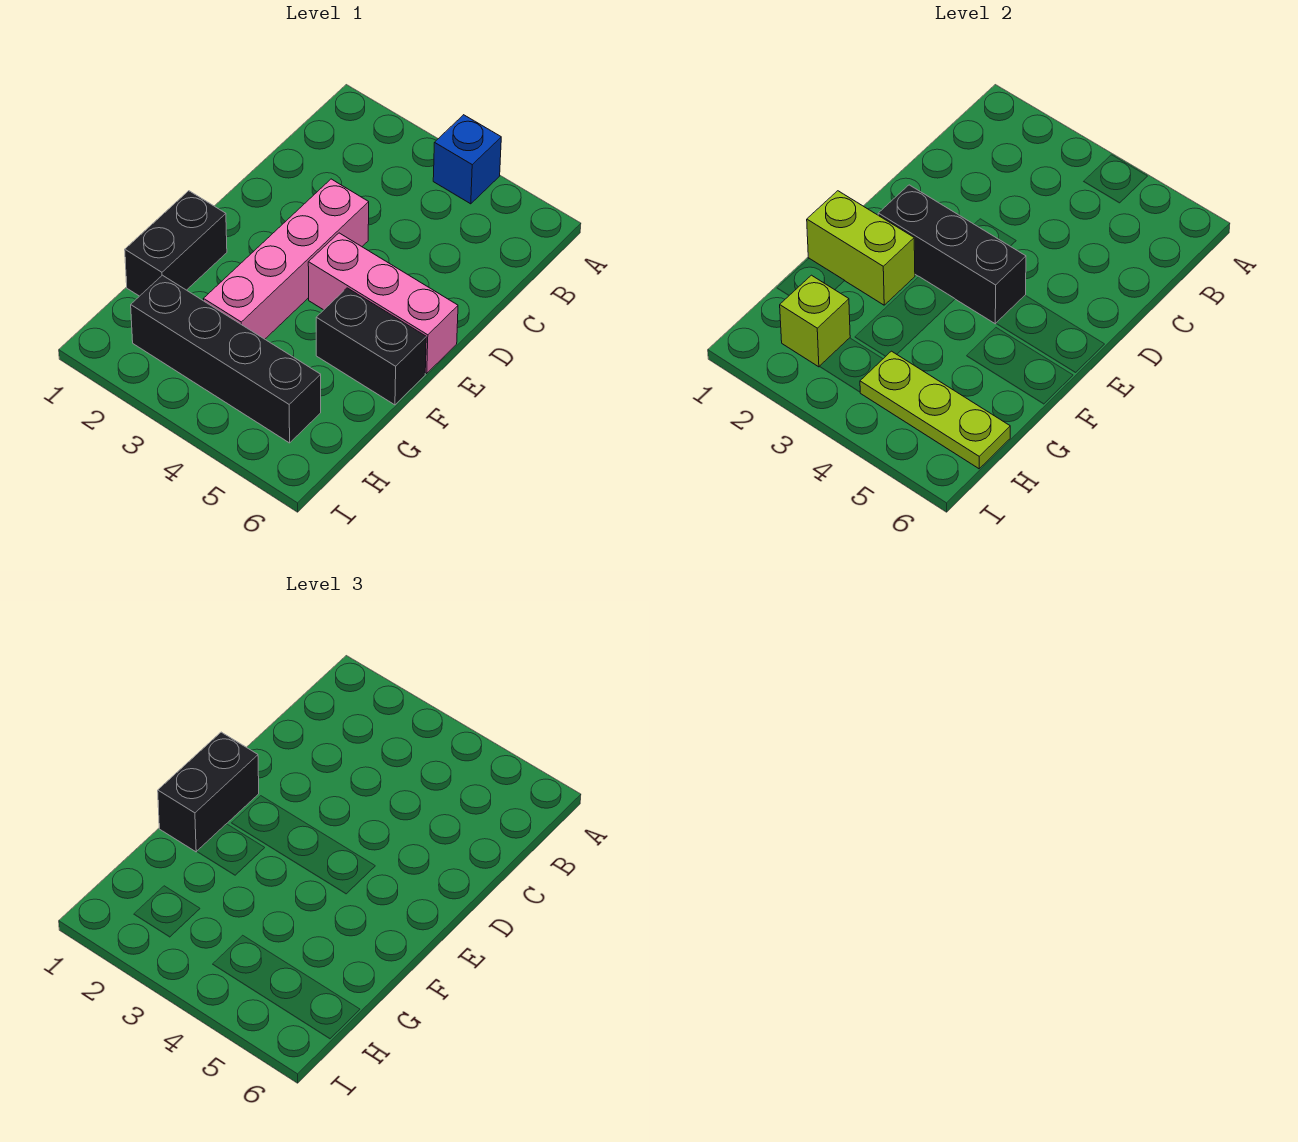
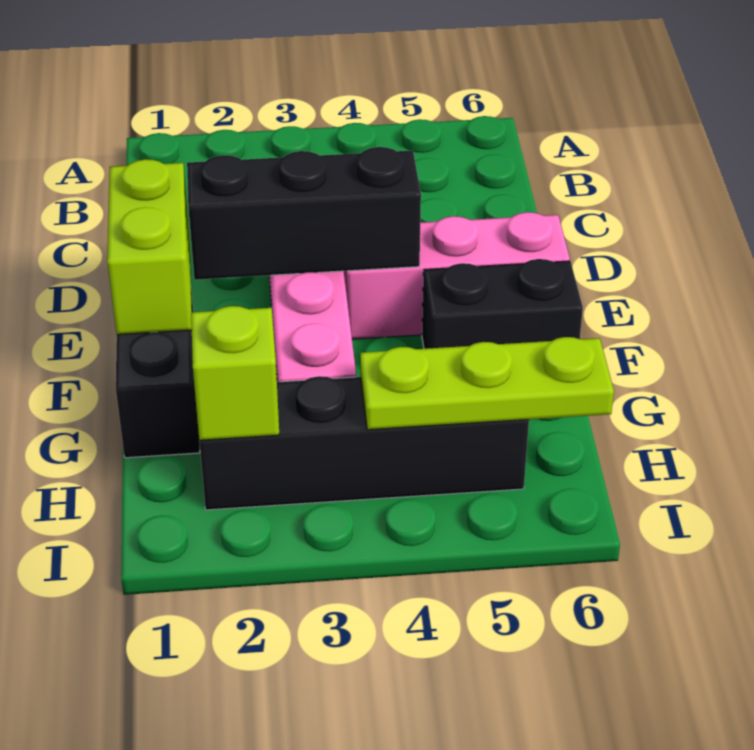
blue brick A4 level 1 -> none
black brick E1:F1 level 3 -> none
lime brick F1:F2 level 2 -> lime brick E1:F1 level 2

